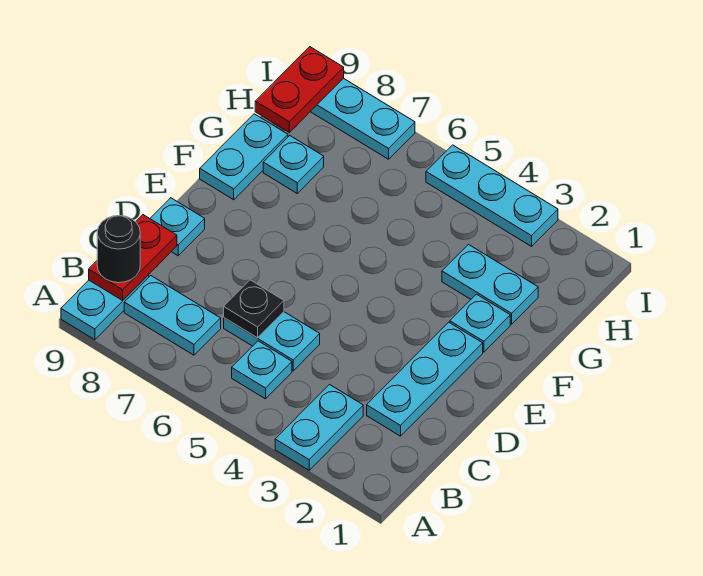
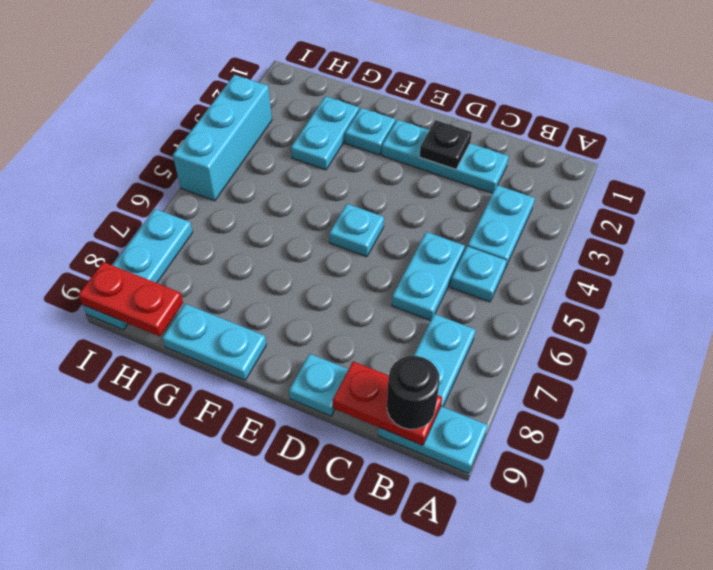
cyan plate A3:B3 level 1 -> cyan plate B3:B4 level 1
black plate C6 level 2 -> black plate D2 level 2
cyan plate G8 level 1 -> cyan plate E5 level 1
cyan plate I3:I5 level 1 -> cyan brick I3:I5 level 1

